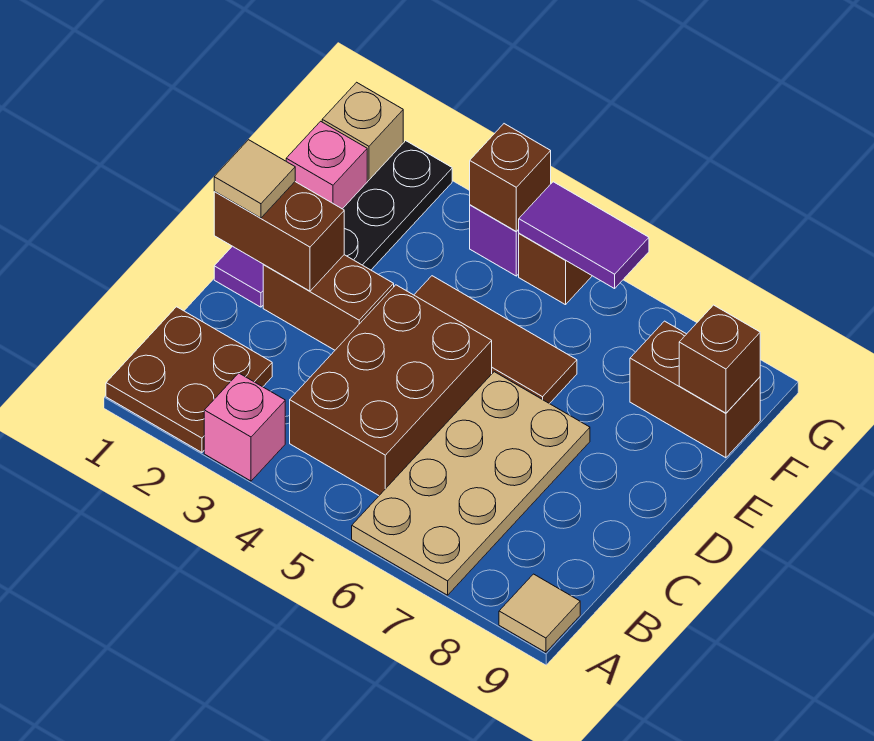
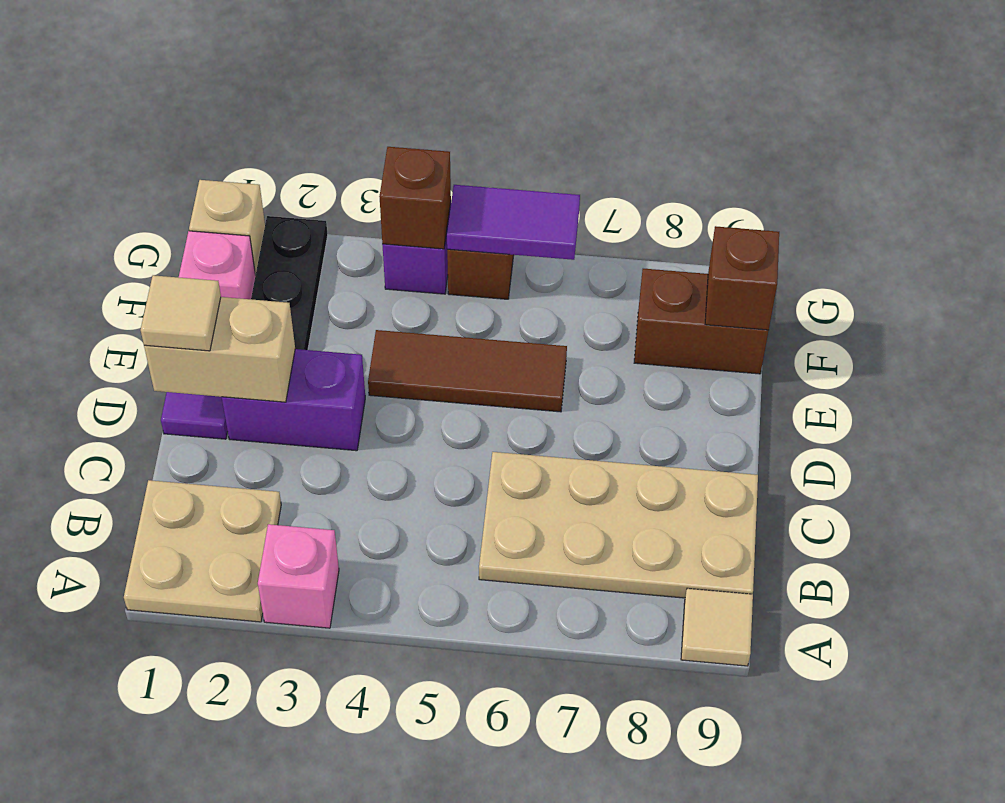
brown plate A1:B2 level 1 -> tan plate A1:B2 level 1
tan plate A6:D7 level 1 -> tan plate B6:C9 level 1
brown brick B4:D5 level 1 -> none
brown brick D1:D2 level 2 -> tan brick D1:D2 level 2
brown brick D2:D3 level 1 -> purple brick D2:D3 level 1

